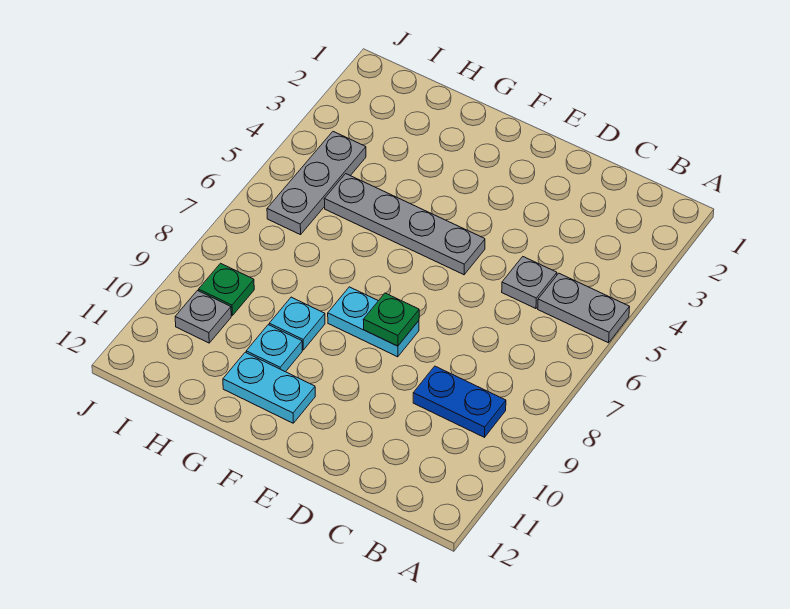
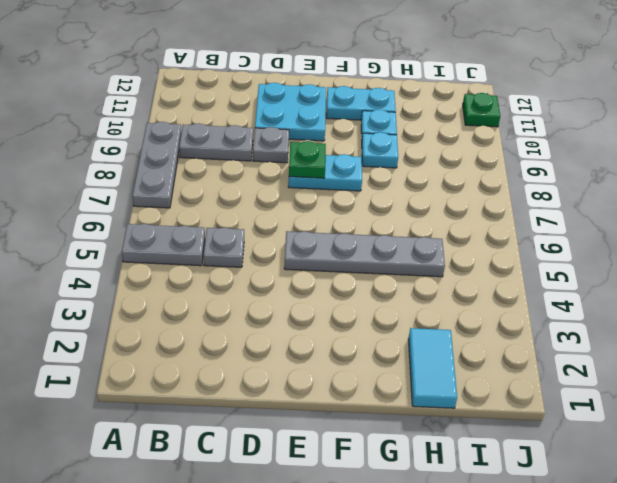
blue plate B9:C9 level 1 -> grey plate B9:C9 level 1
none -> cyan plate D10:E11 level 1
none -> cyan tile H1:H2 level 1
grey plate I4:I6 level 1 -> grey plate A7:A9 level 1
green plate I9 level 1 -> green plate J11 level 1
grey plate I10 level 1 -> grey plate D9 level 1

